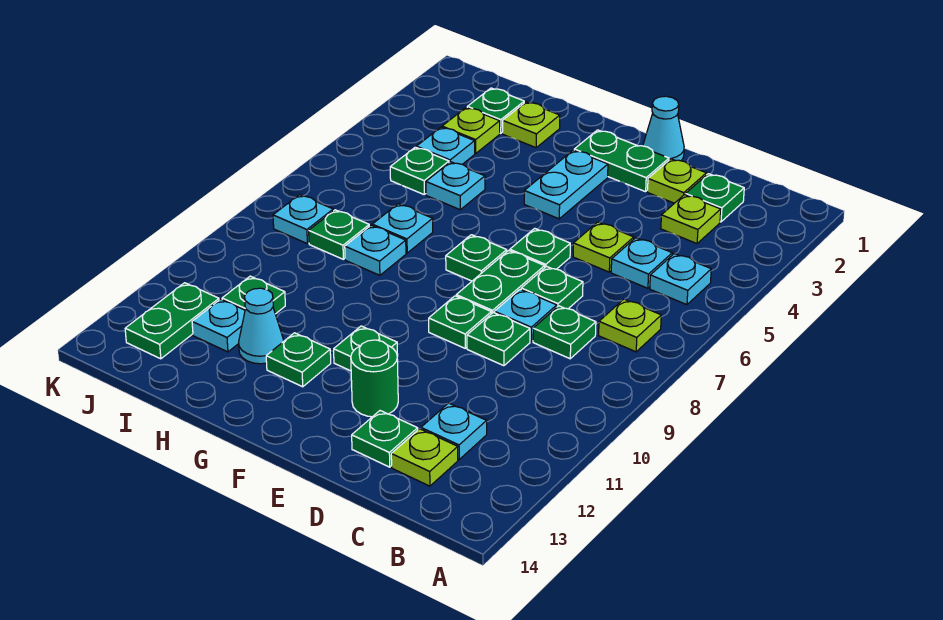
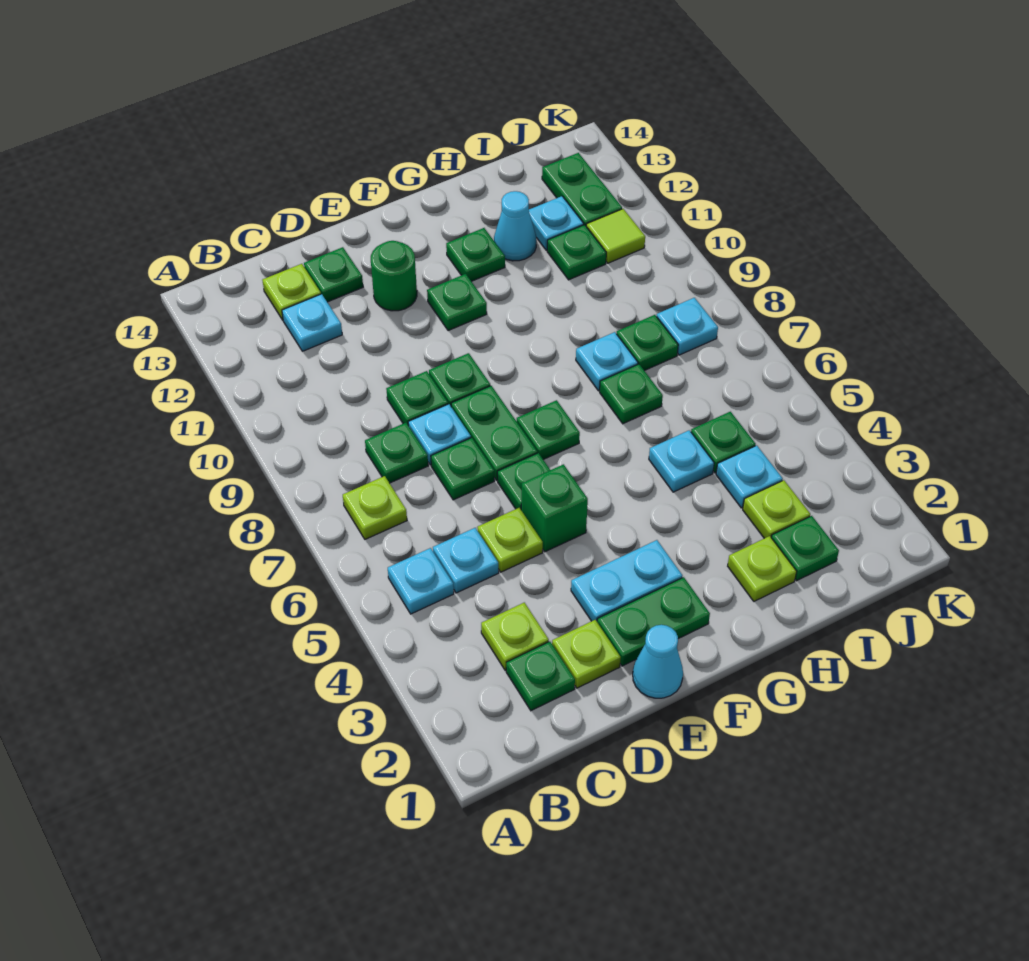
none -> green brick E5 level 1
cyan plate F3:F4 level 1 -> cyan plate E3:F3 level 1
cyan plate H7 level 1 -> green plate H7 level 1
none -> lime tile J11 level 1

